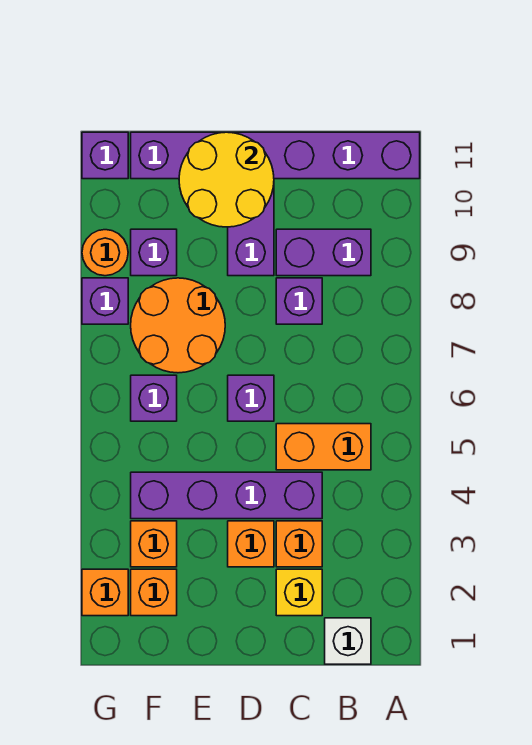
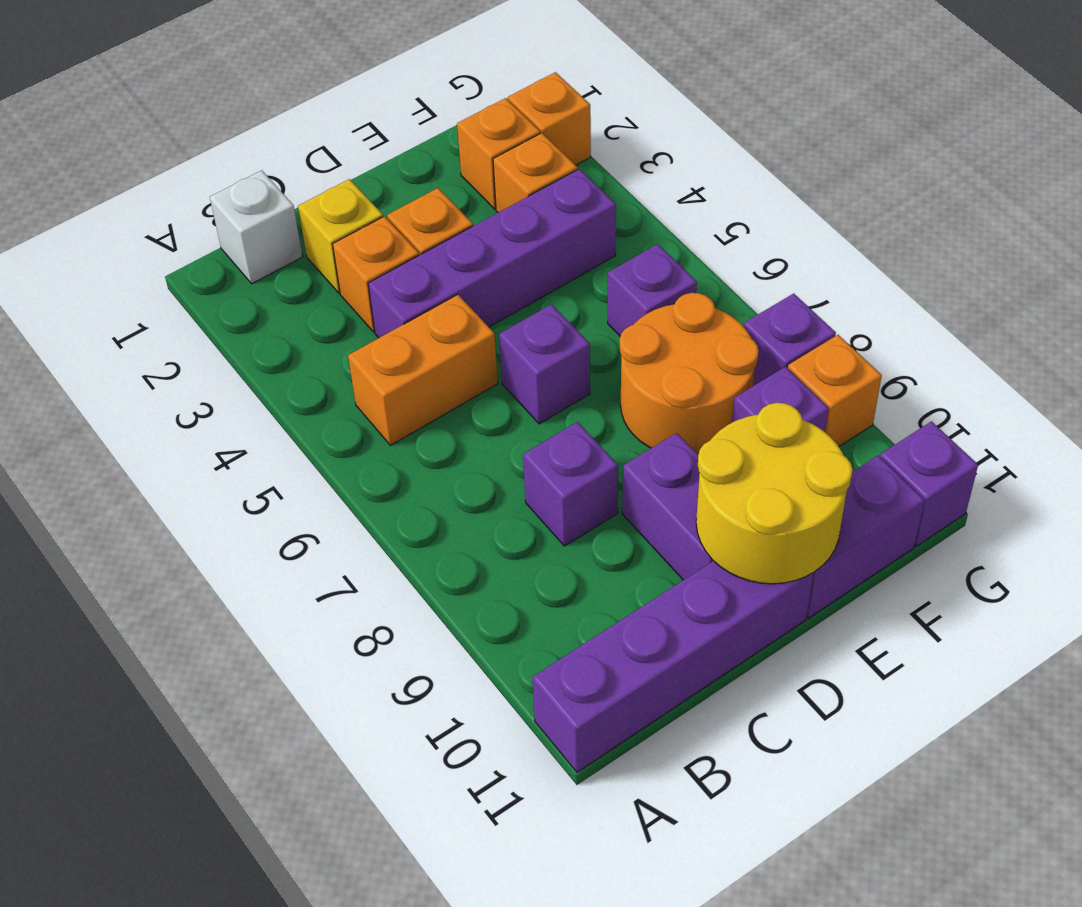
purple brick B9:C9 level 1 -> none
orange round brick G9 level 1 -> orange brick G9 level 1

